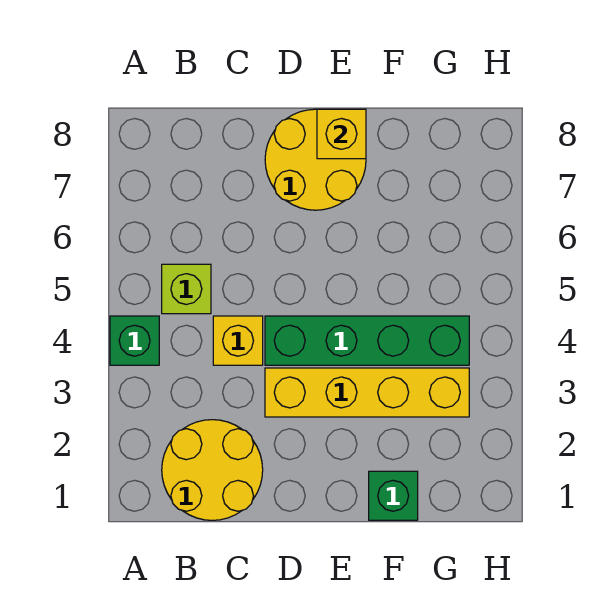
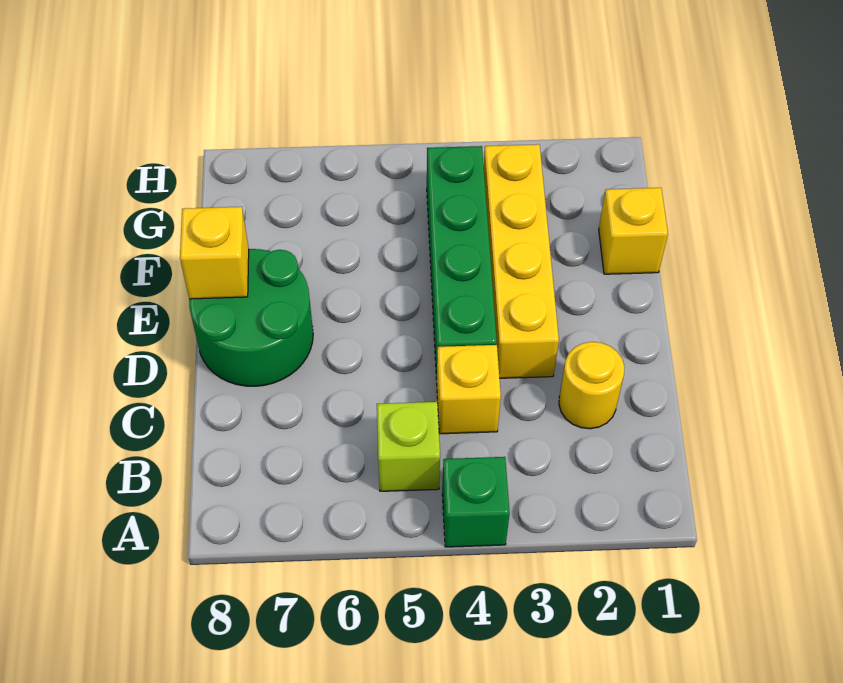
yellow round brick B1:C2 level 1 -> yellow round brick C2 level 1
yellow round brick D7:E8 level 1 -> green round brick D7:E8 level 1
green brick F1 level 1 -> yellow brick F1 level 1

